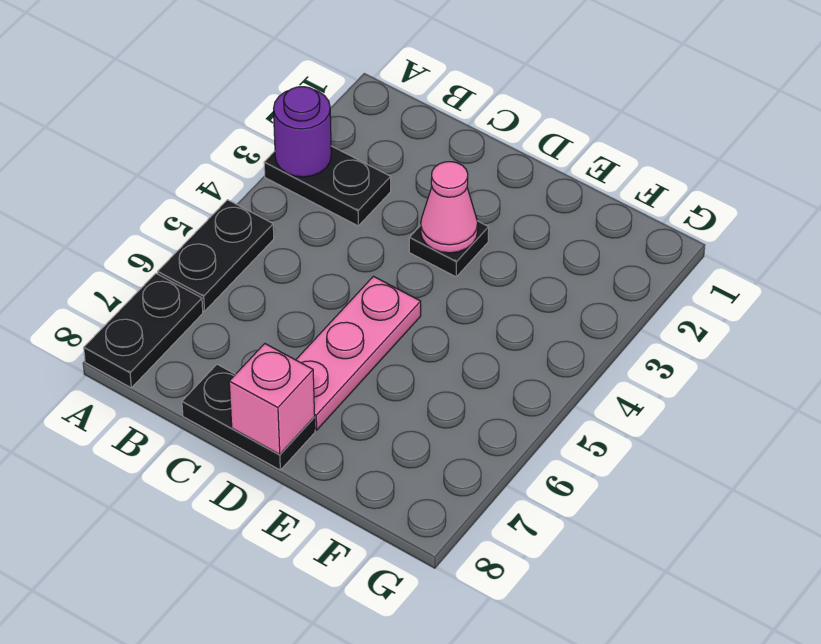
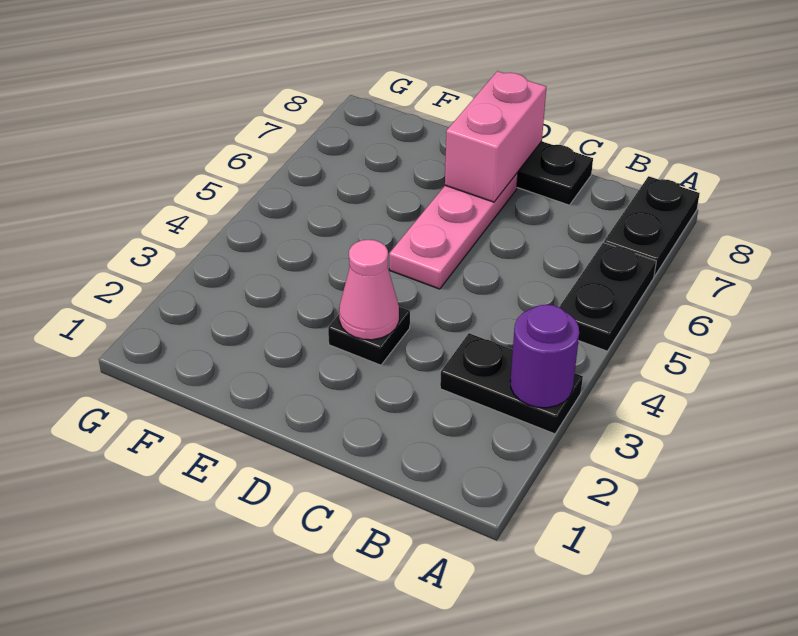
pink brick D8 level 2 -> pink brick D7:D8 level 2

